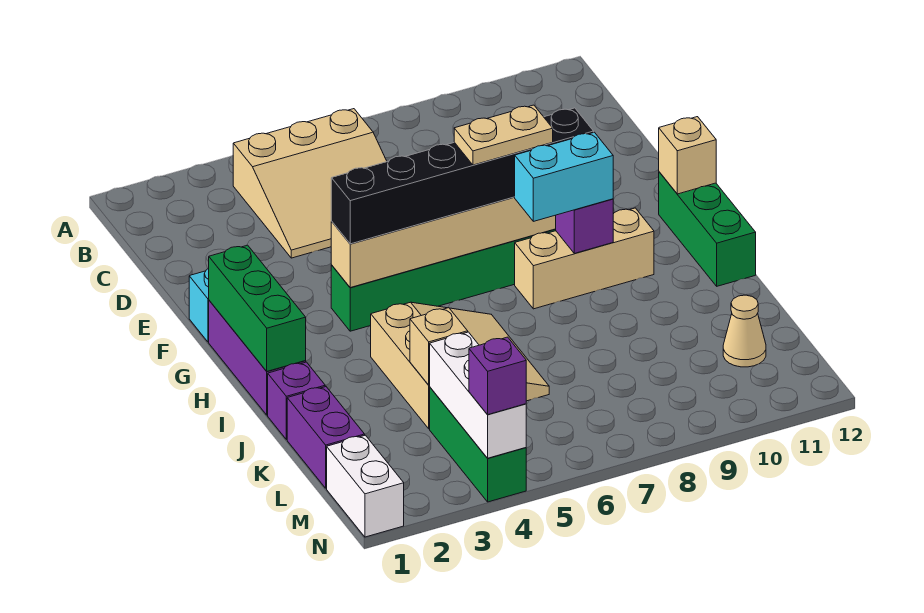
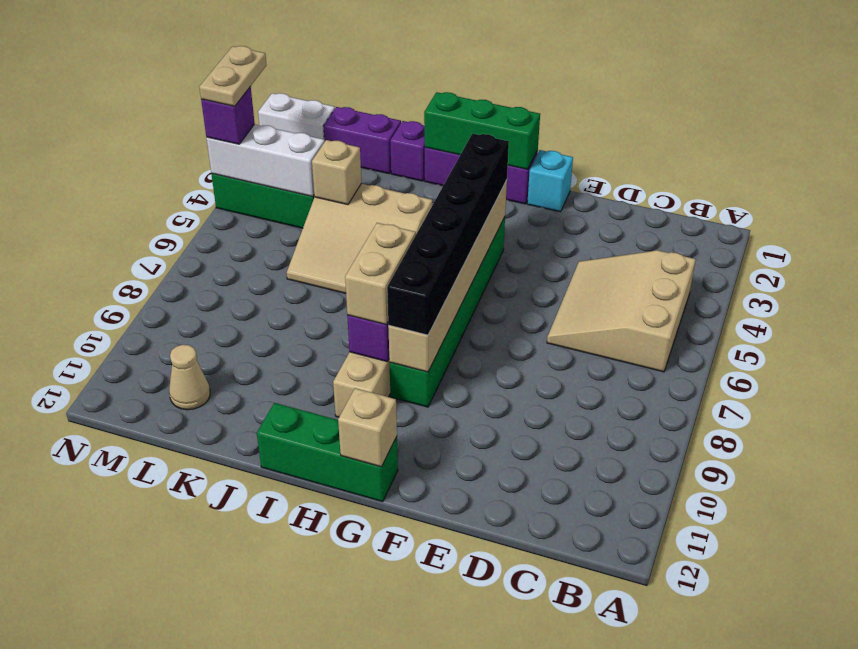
tan plate G7:G8 level 4 -> tan plate N3:N4 level 4
cyan brick H8:H9 level 3 -> tan brick H8:H9 level 3

